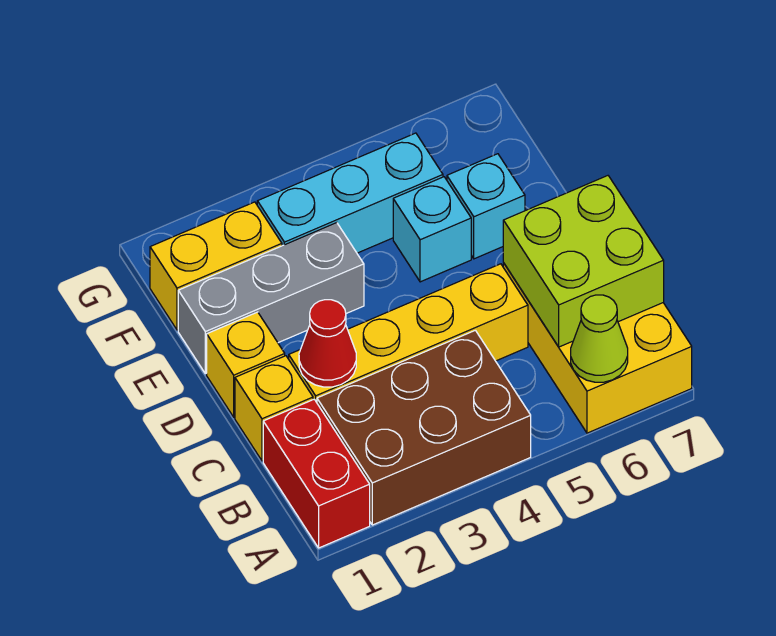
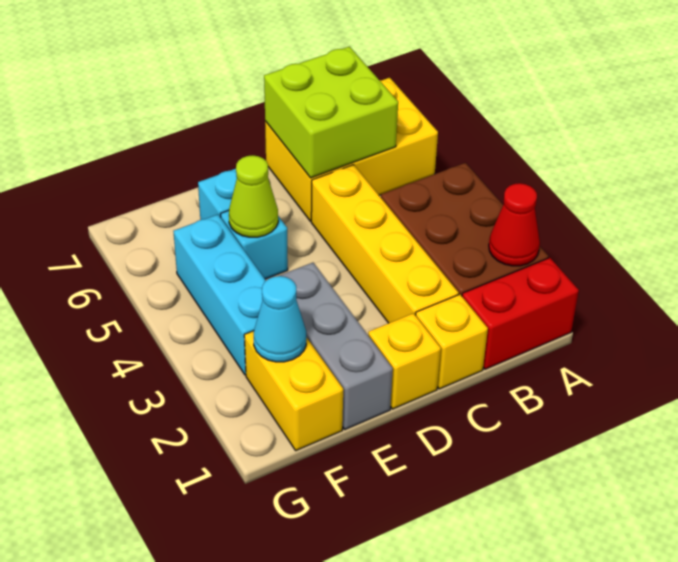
lime cone A6 level 2 -> lime cone E5 level 2
red cone C2 level 2 -> red cone A2 level 2
none -> cyan cone F2 level 2

